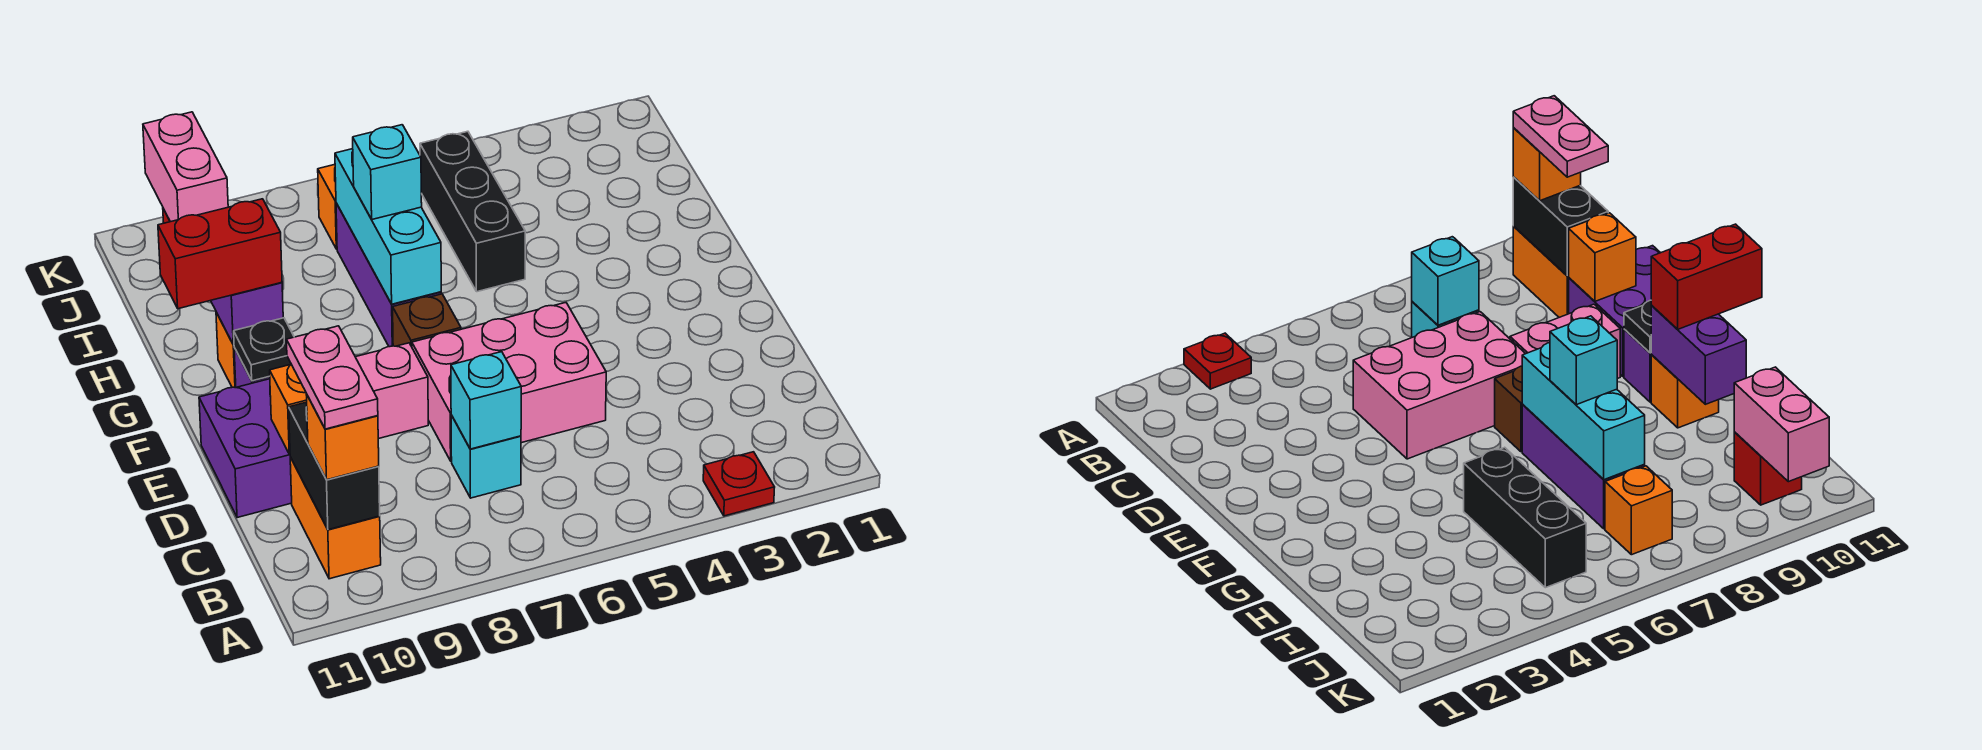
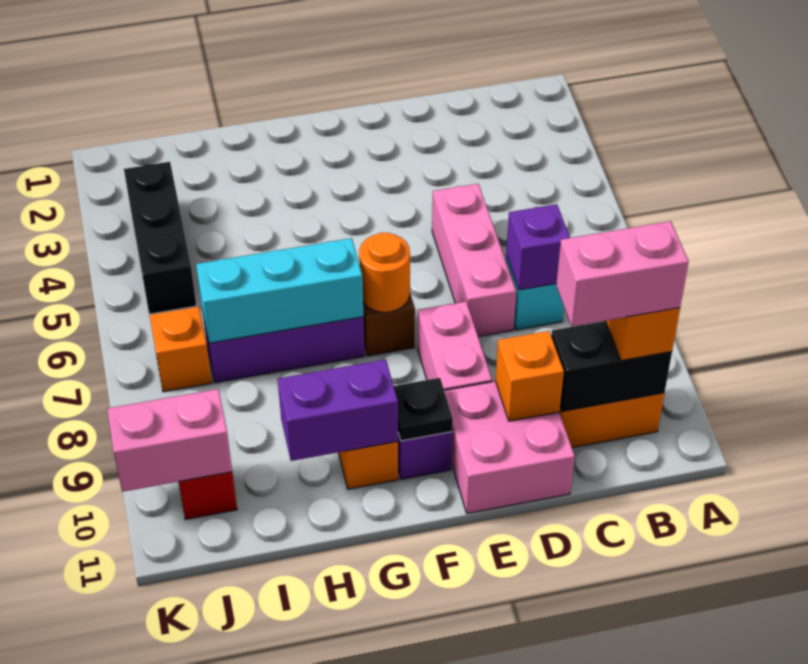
red plate A3 level 1 -> none
pink plate B10:C10 level 4 -> pink brick B10:C10 level 4
cyan brick C7 level 2 -> purple brick C7 level 2
pink brick D5:E7 level 1 -> pink brick D5:D7 level 1
purple brick D10:E11 level 1 -> pink brick D10:E11 level 1
none -> orange round brick F7 level 2
red brick G10:G11 level 3 -> none
black brick H5:J5 level 1 -> black brick J3:J5 level 1
cyan brick H7 level 3 -> none

